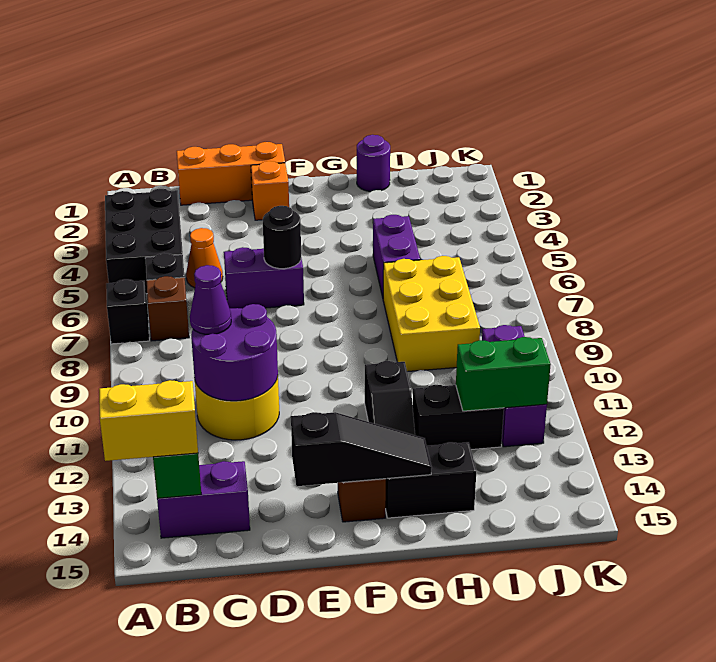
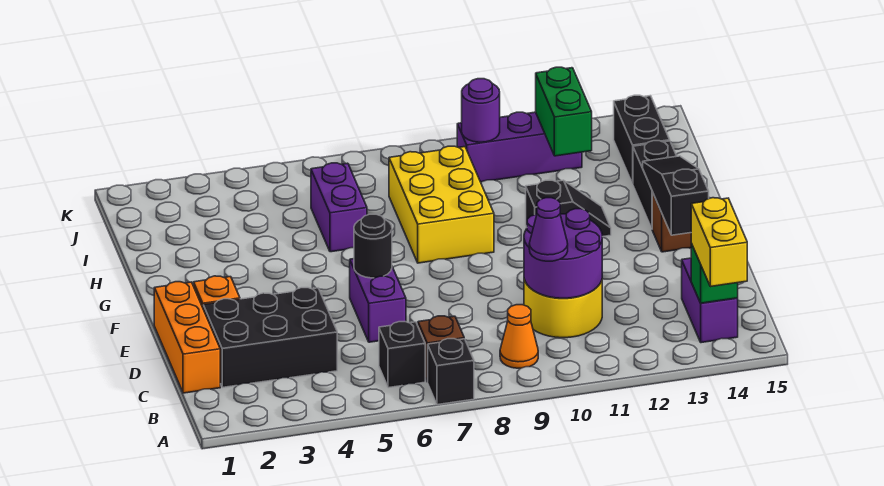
black brick A3:B5 level 1 -> black brick C2:D4 level 1
orange cone C5 level 1 -> orange cone B9 level 1
purple round brick H1 level 1 -> purple round brick J10 level 2
purple brick H5:H6 level 1 -> purple brick H6:I6 level 1
yellow brick H7:I9 level 1 -> yellow brick G8:I9 level 1
black brick H12:I12 level 1 -> black brick I14:J14 level 1

